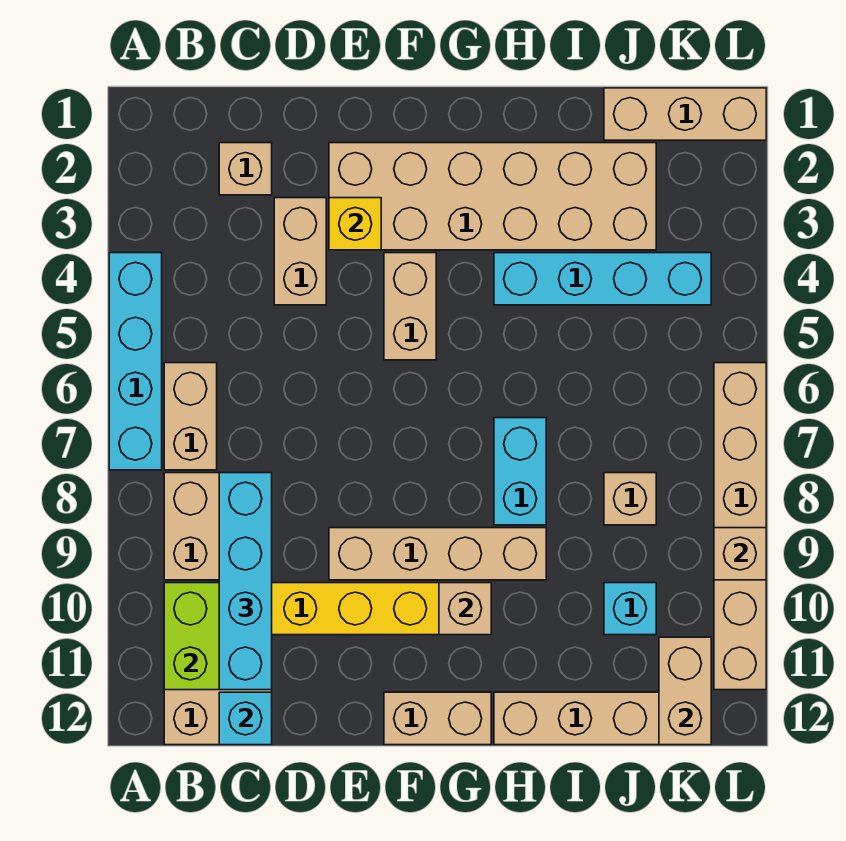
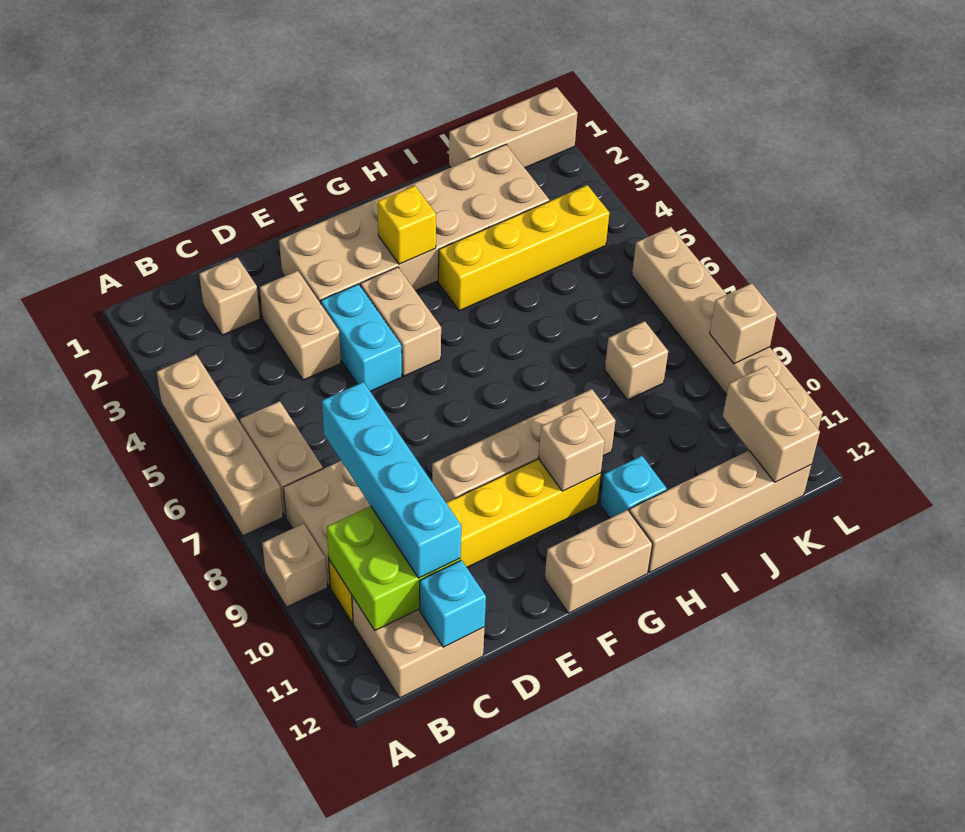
cyan brick A4:A7 level 1 -> tan brick A4:A7 level 1
none -> tan brick A9 level 1
yellow brick E3 level 2 -> yellow brick G3 level 2
cyan brick H4:K4 level 1 -> yellow brick H4:K4 level 1
cyan brick H7:H8 level 1 -> cyan brick E4:E5 level 1
cyan brick J10 level 1 -> cyan brick H11 level 1

